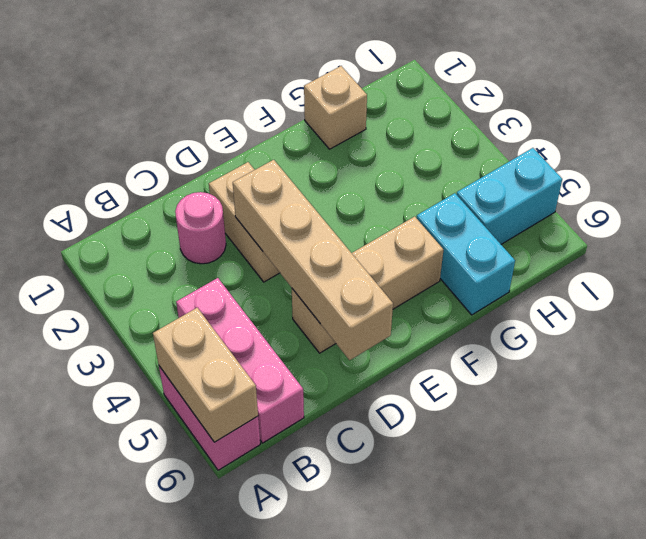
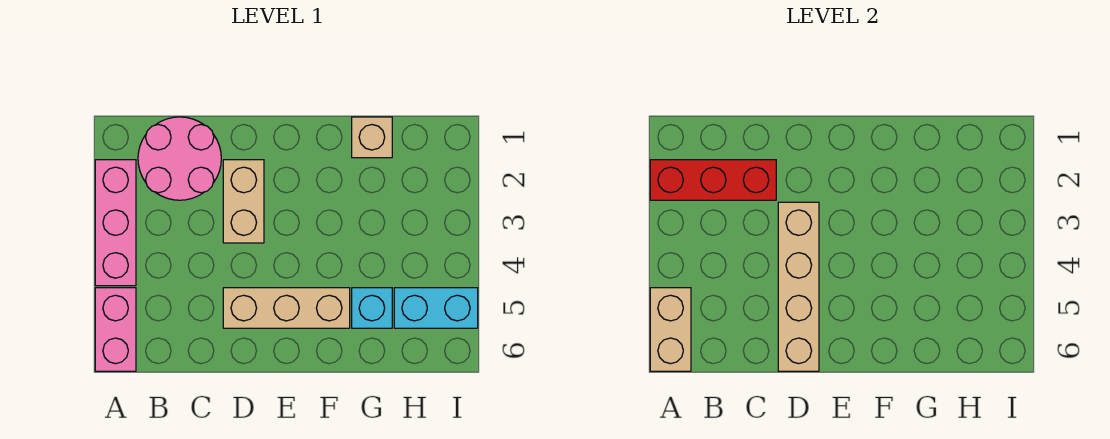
none -> red brick A2:C2 level 2
pink brick B4:B6 level 1 -> pink brick A2:A4 level 1
pink round brick C2 level 1 -> pink round brick B1:C2 level 1
cyan brick G5:G6 level 1 -> cyan brick G5 level 1

